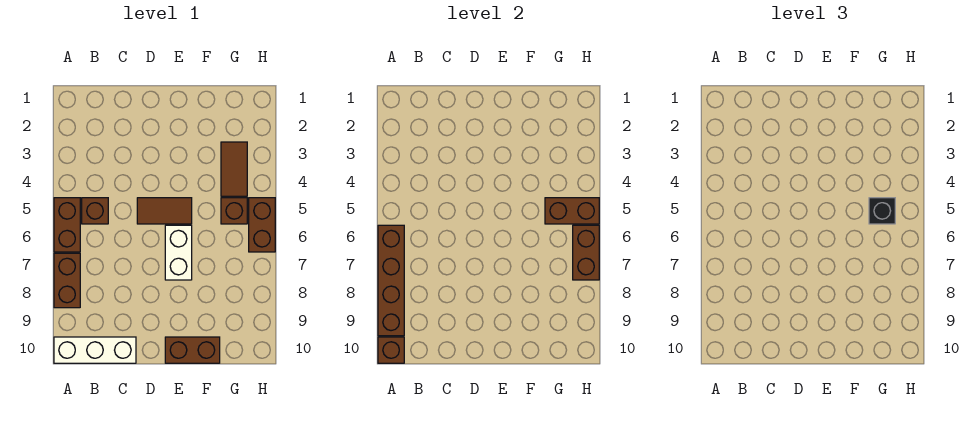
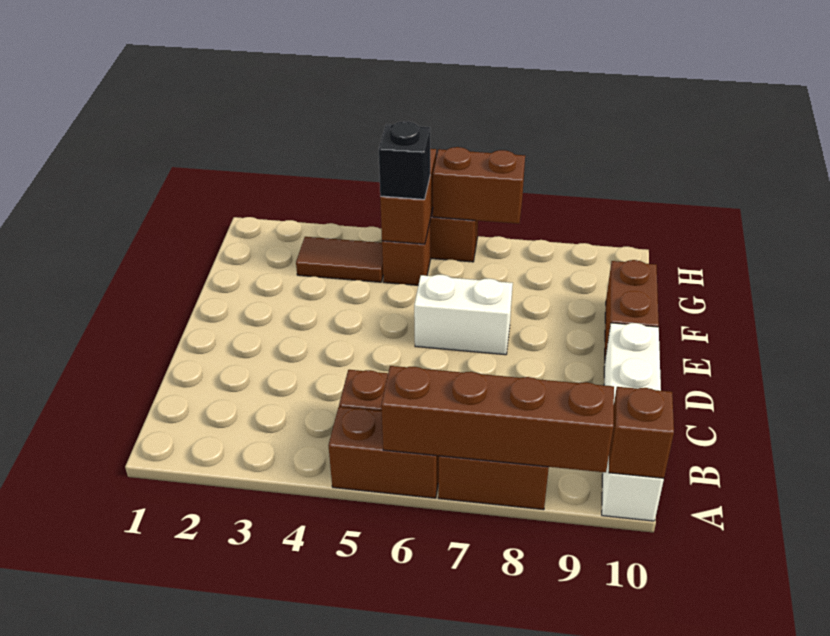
white brick A10:C10 level 1 -> white brick A10:D10 level 1
brown tile D5:E5 level 1 -> none

